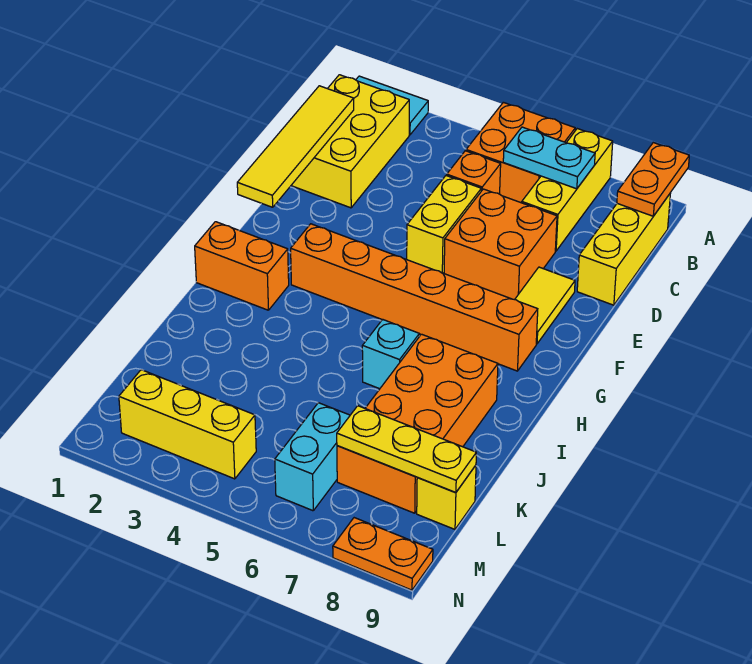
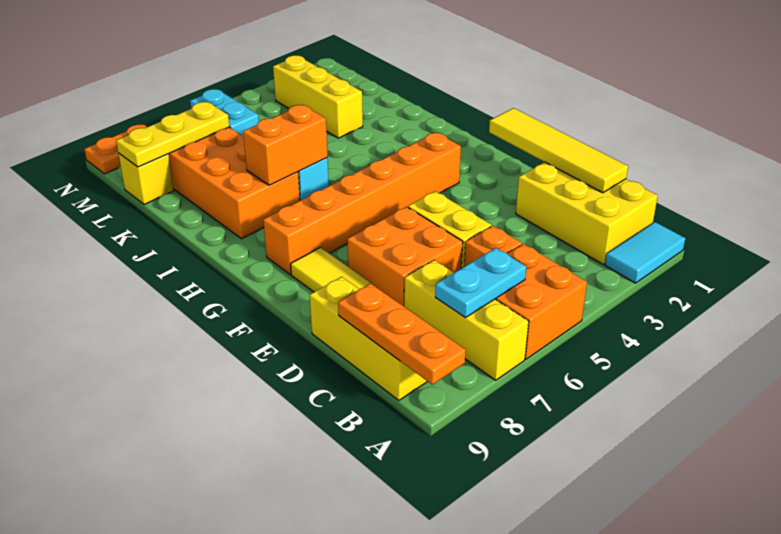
orange plate A9:B9 level 2 -> orange plate A9:C9 level 2
orange brick H1:H2 level 1 -> orange brick I6:I7 level 2
yellow brick M2:M4 level 1 -> yellow brick K3:M3 level 1

